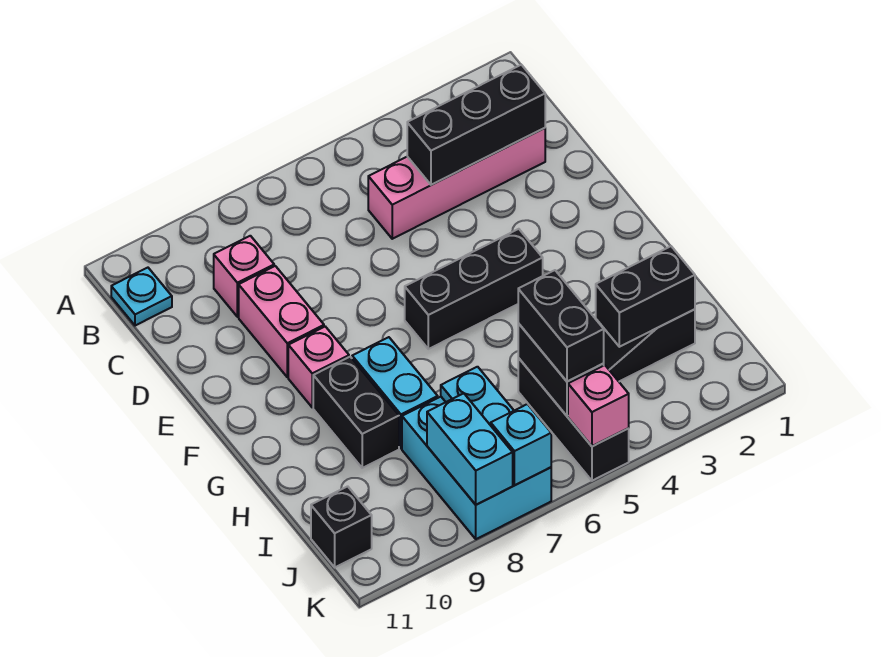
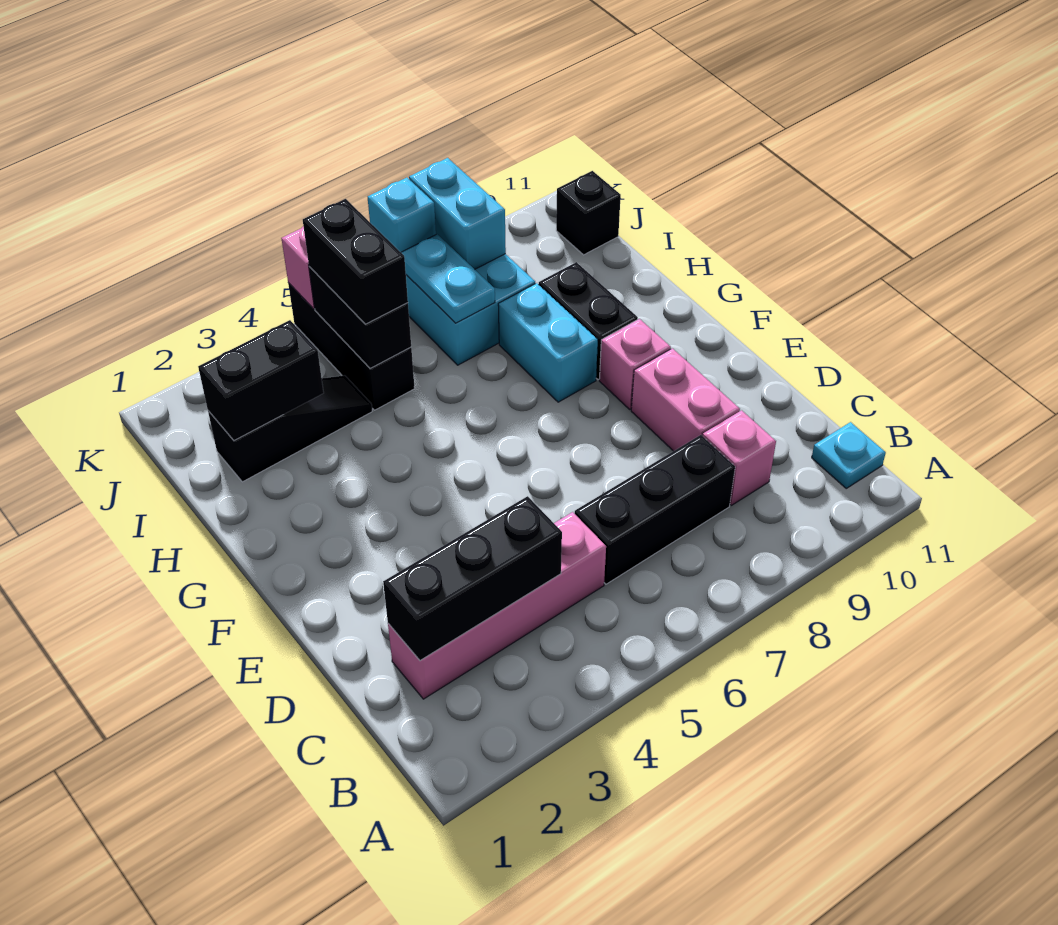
black brick F4:F6 level 1 -> black brick C6:C8 level 1

